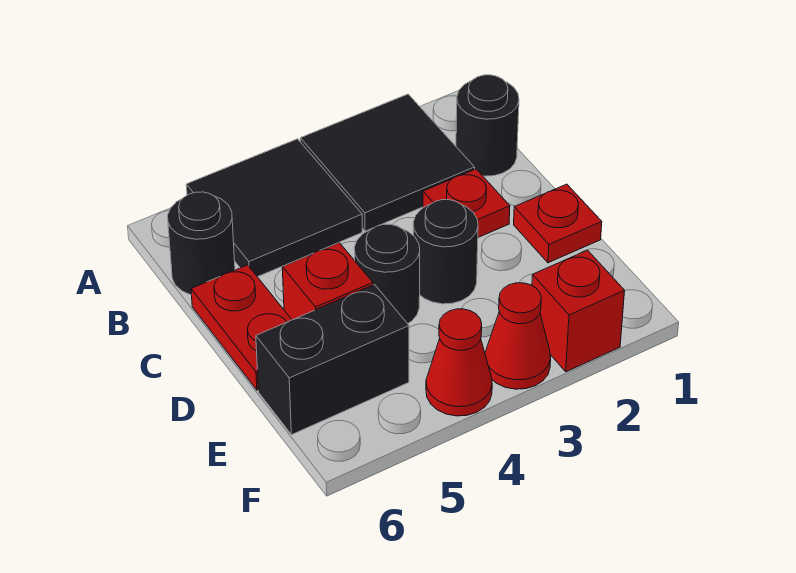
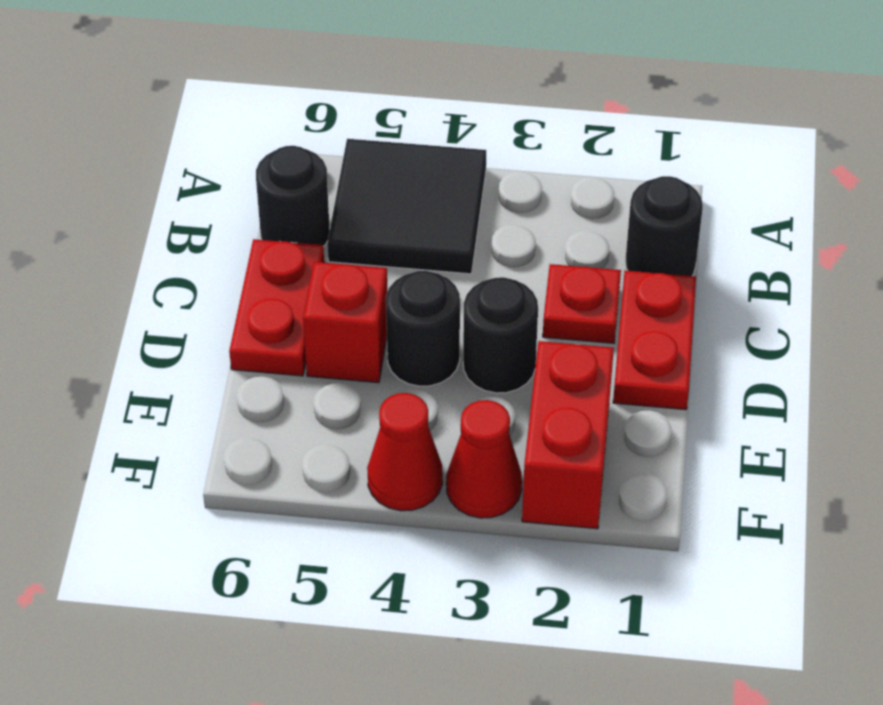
black tile A2:B3 level 1 -> none
red plate D1 level 1 -> red plate C1:D1 level 1
black brick E5:E6 level 1 -> none
red brick F2 level 1 -> red brick E2:F2 level 1

